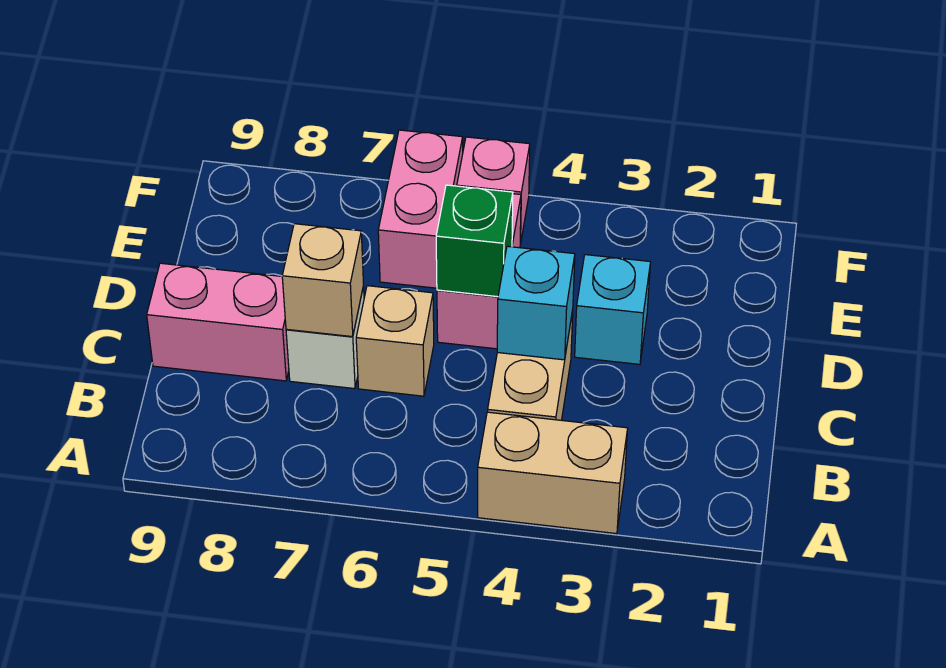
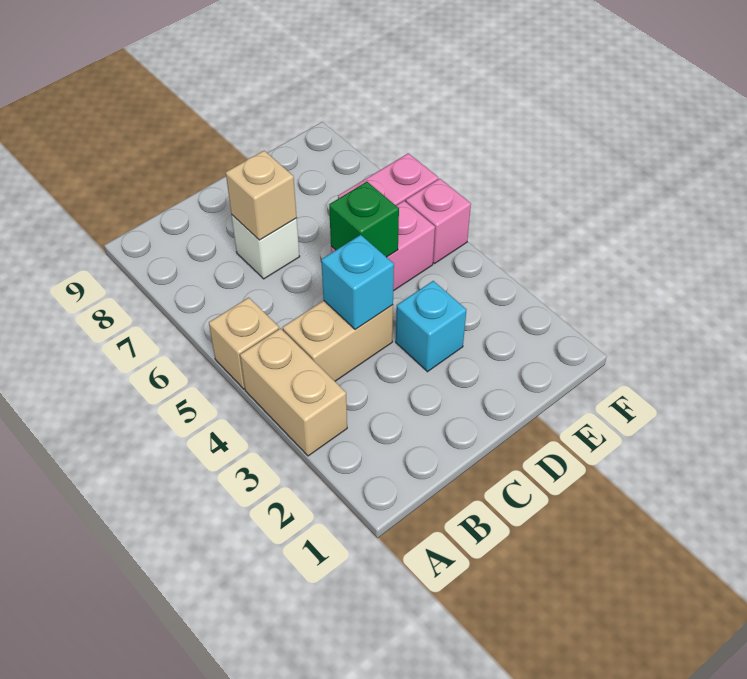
tan brick C6 level 1 -> tan brick A5 level 1
pink brick C8:C9 level 1 -> none

